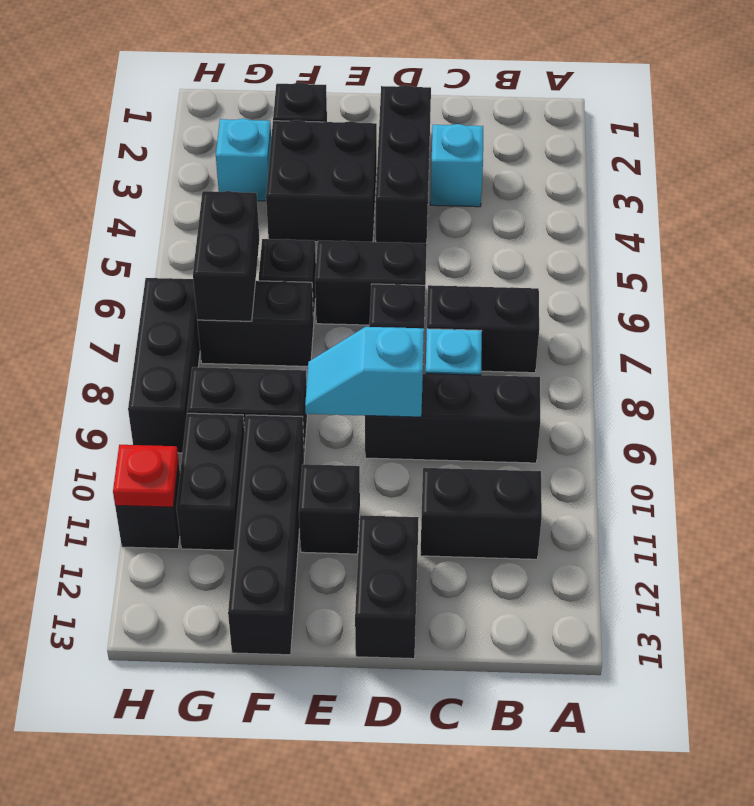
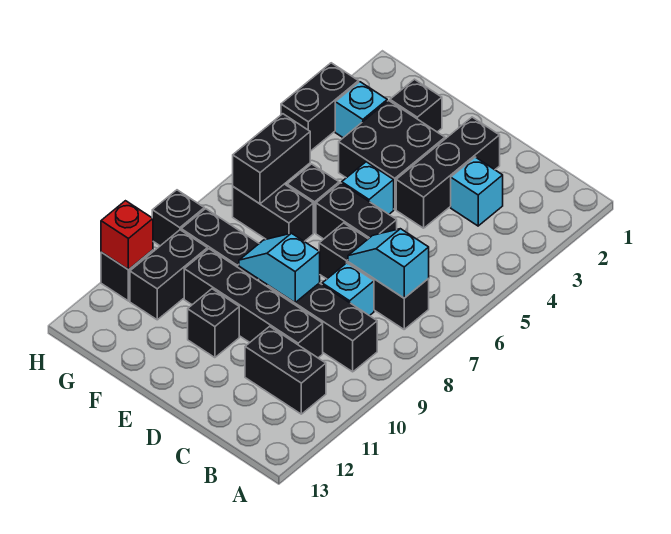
none -> cyan slope B7:C7 level 2 top B
black brick D12:D13 level 1 -> black brick H3:H4 level 1
none -> cyan brick E5 level 1
black brick F10:F13 level 1 -> black brick C10:F10 level 1
black brick H7:H9 level 1 -> black brick H9 level 1
red plate H11 level 2 -> red brick H11 level 2

